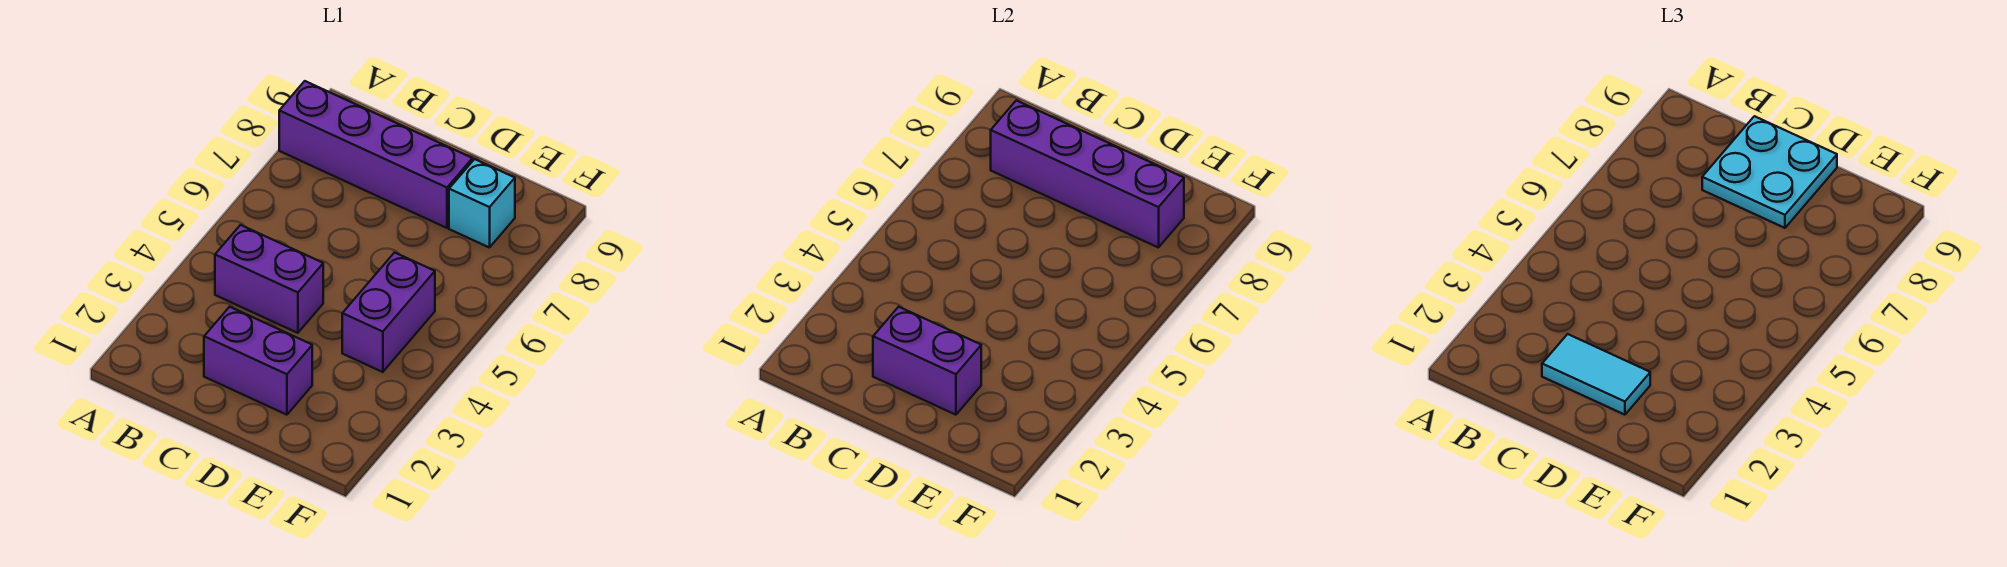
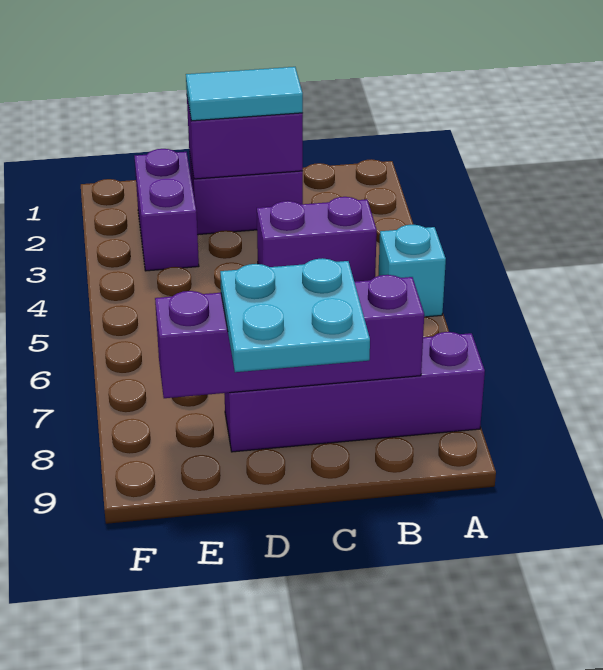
purple brick E4:E5 level 1 -> purple brick E2:E3 level 1
cyan brick E8 level 1 -> cyan brick A5 level 1

